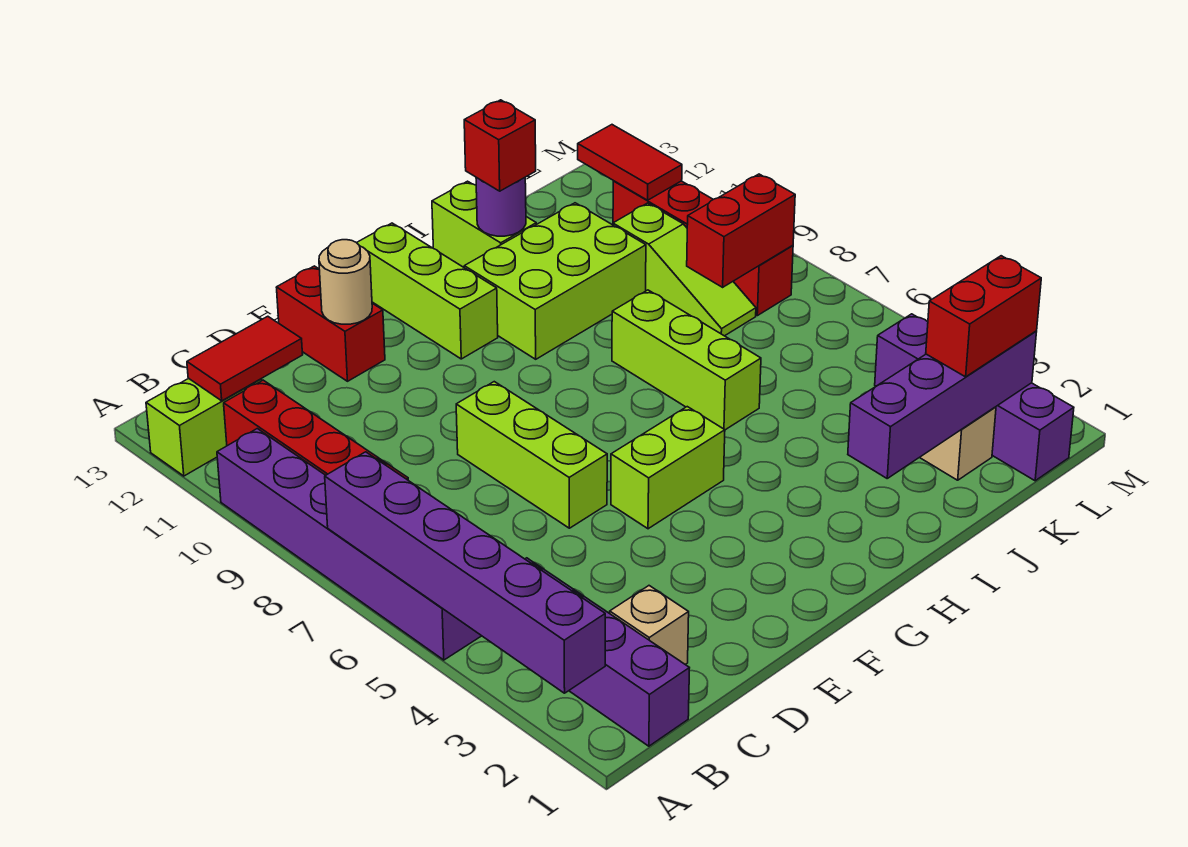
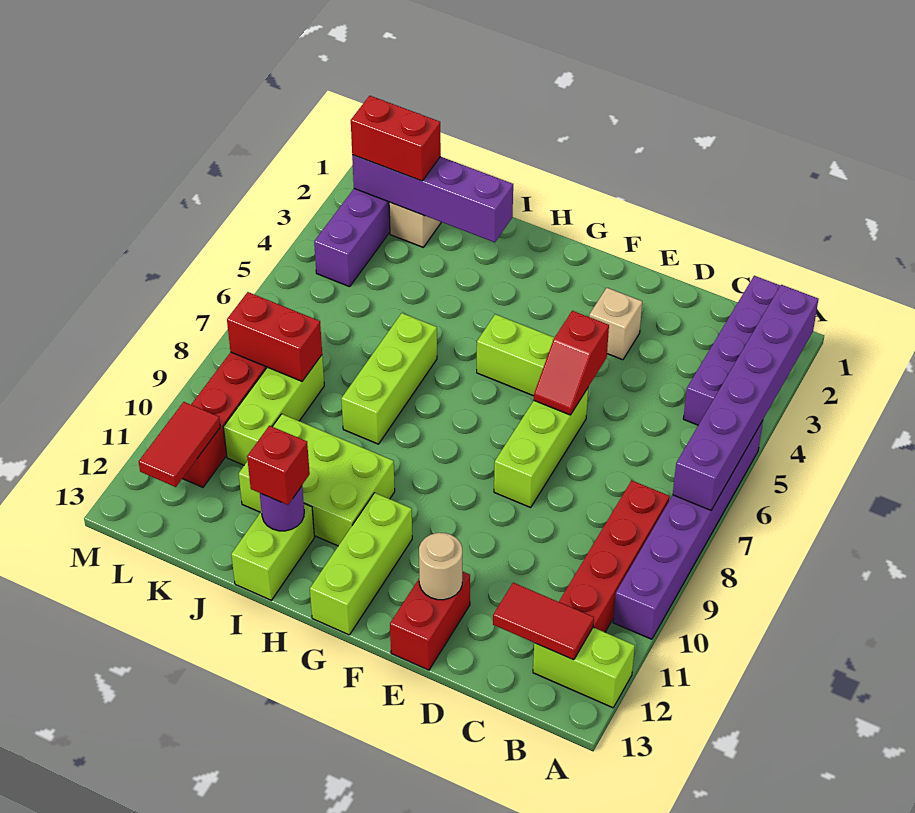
tan brick C2 level 1 -> tan brick E3 level 1
none -> red slope E5:E6 level 2 top 5
lime slope K8:K10 level 1 top 10 -> lime brick K8:K10 level 1

